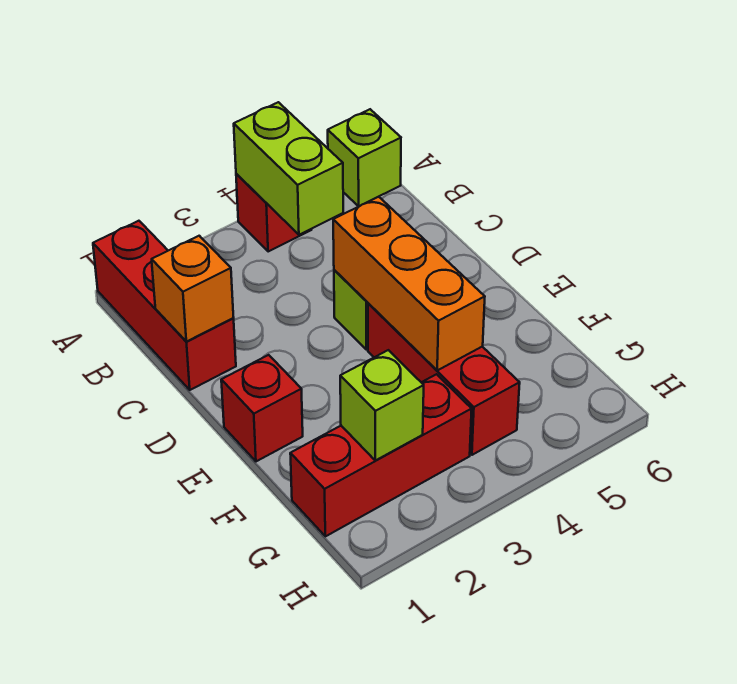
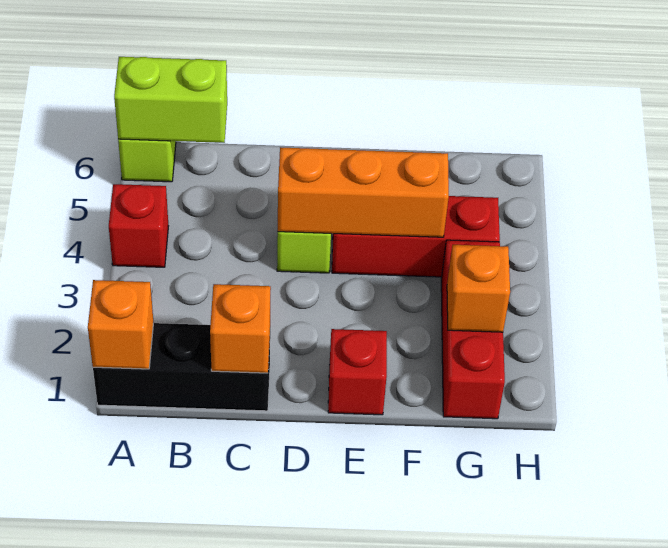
red brick A1:C1 level 1 -> black brick A1:C1 level 1
none -> orange brick A1 level 2
lime brick A4:B4 level 2 -> lime brick A6:B6 level 2
lime brick G2 level 2 -> orange brick G2 level 2

